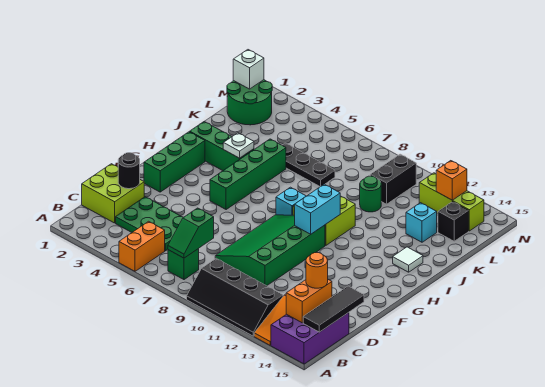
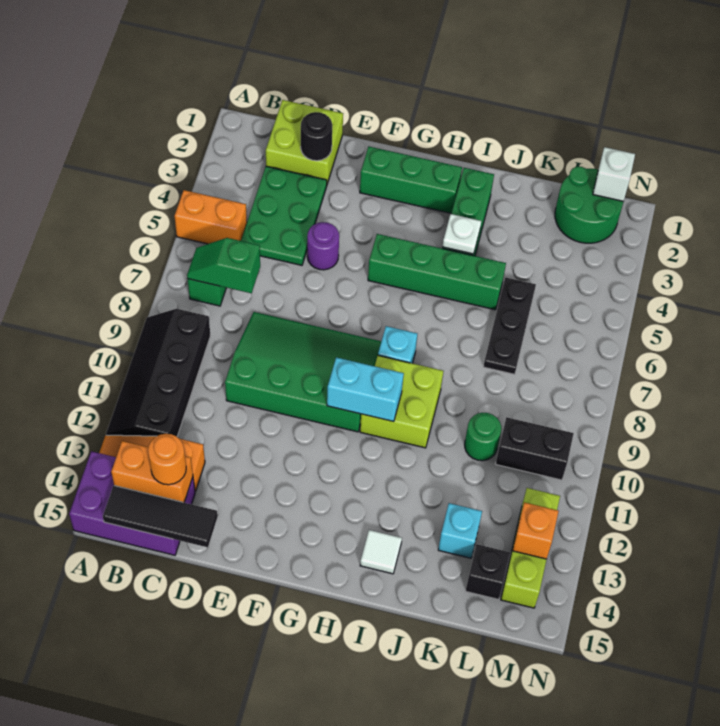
none -> purple round brick E5 level 1

